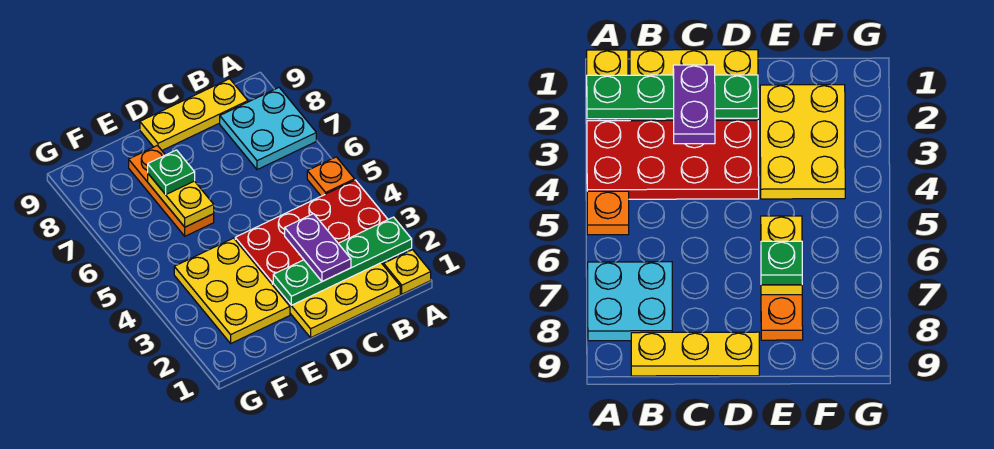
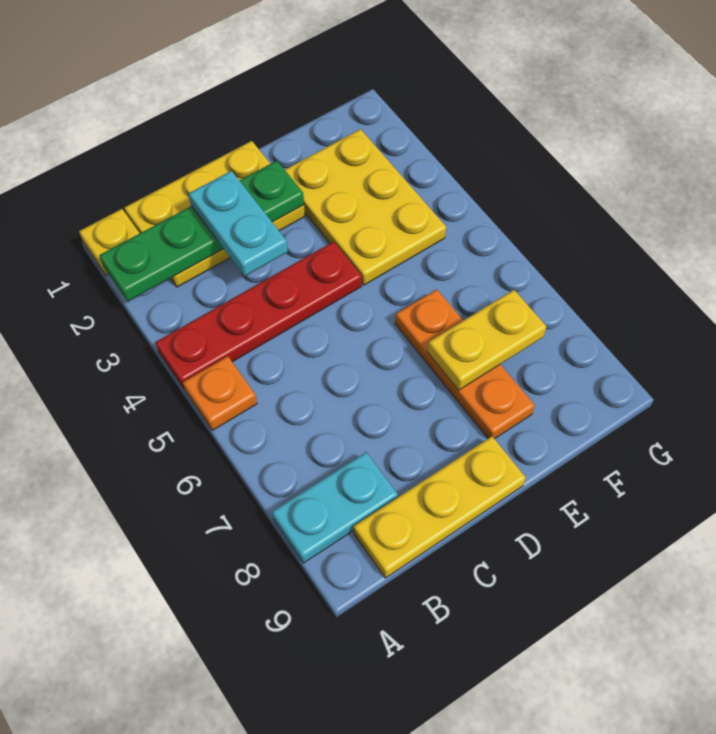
red plate A3:D4 level 1 -> red plate A4:D4 level 1
cyan plate A7:B8 level 1 -> cyan plate A8:B8 level 1
purple plate C2:C3 level 3 -> cyan plate C2:C3 level 3
yellow plate E6:E7 level 2 -> yellow plate E7:F7 level 2
green plate E7 level 3 -> none

